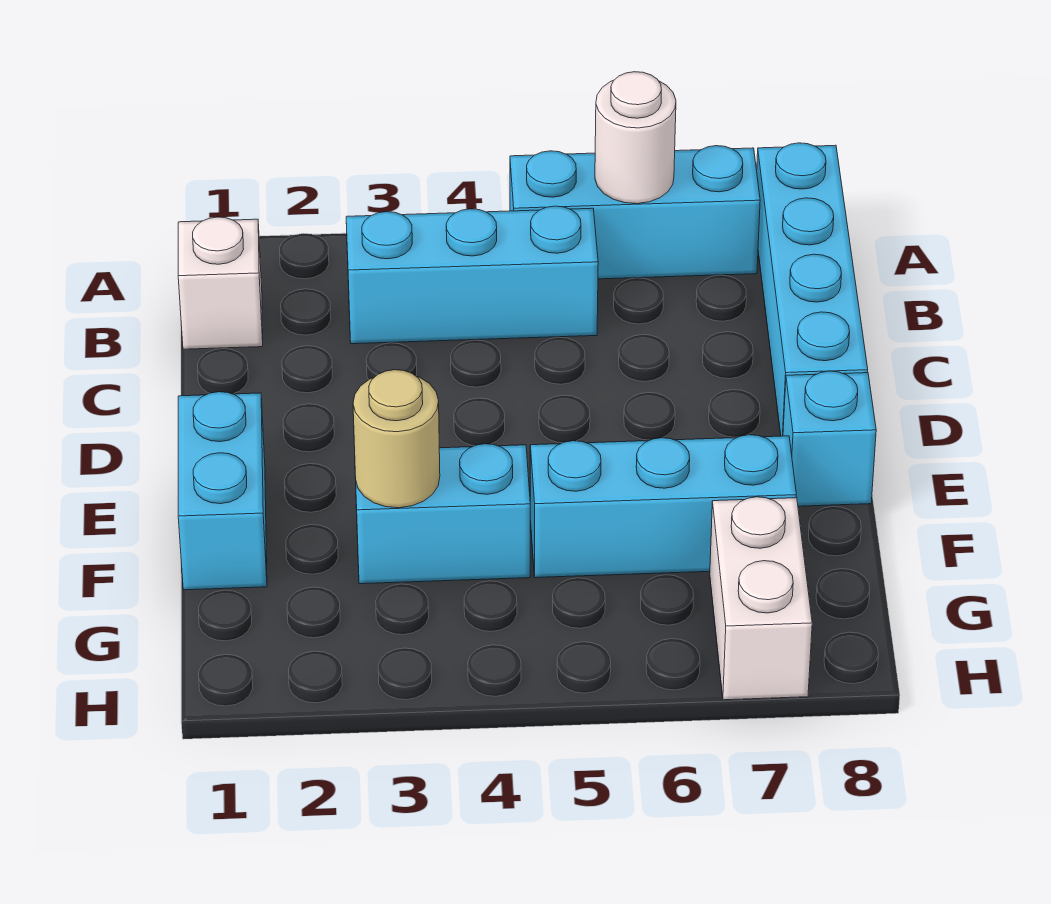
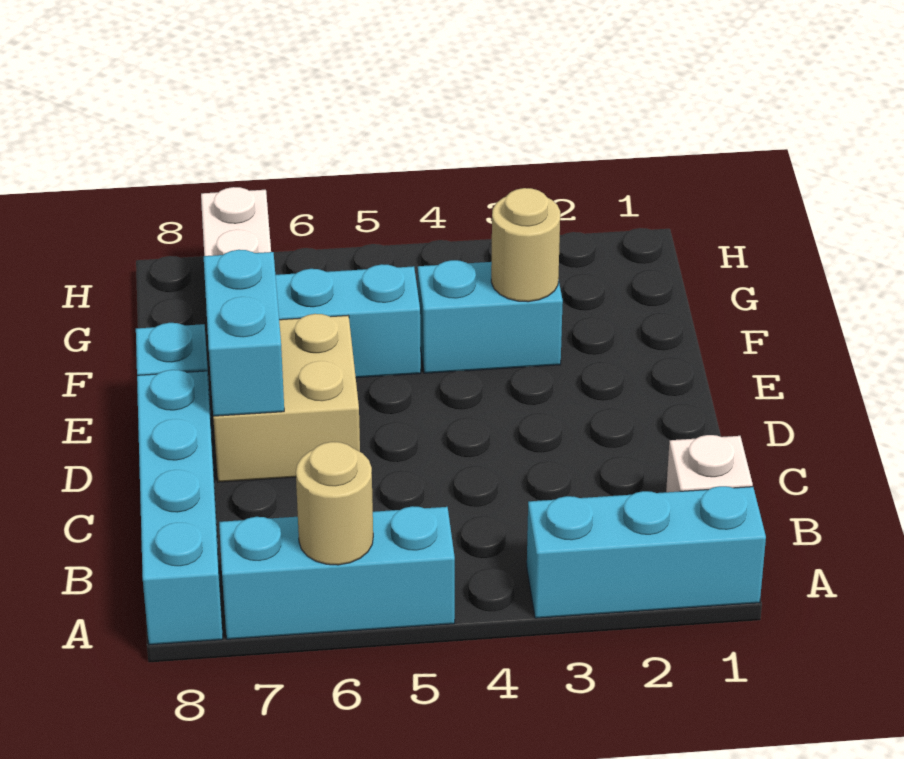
white round brick A6 level 2 -> tan round brick A6 level 2
cyan brick B3:B5 level 1 -> cyan brick A1:A3 level 1
none -> tan brick D6:E7 level 1
cyan brick E1:F1 level 1 -> cyan brick D7:E7 level 2

